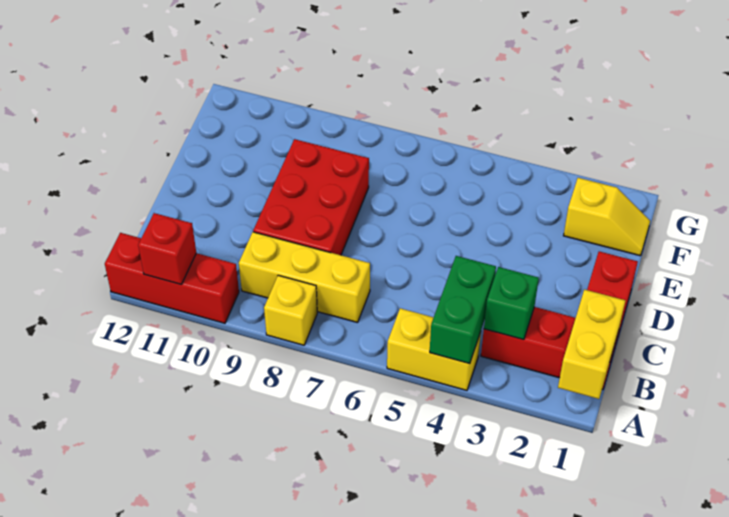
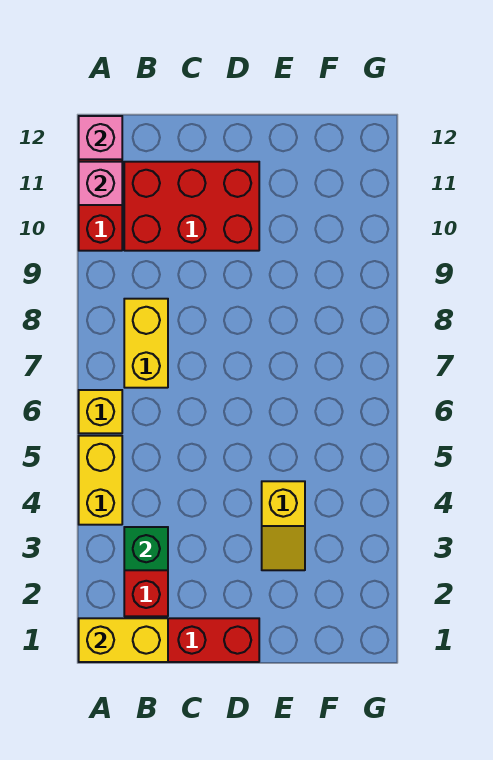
green brick A4:B4 level 2 -> none
yellow brick A8 level 1 -> yellow brick A6 level 1
red brick A11 level 2 -> pink brick A11 level 2
none -> pink brick A12 level 2
yellow brick B7:B9 level 1 -> yellow brick B7:B8 level 1
red brick C8:E9 level 1 -> red brick B10:D11 level 1
yellow slope F1:F2 level 1 top 2 -> yellow slope E3:E4 level 1 top 4

